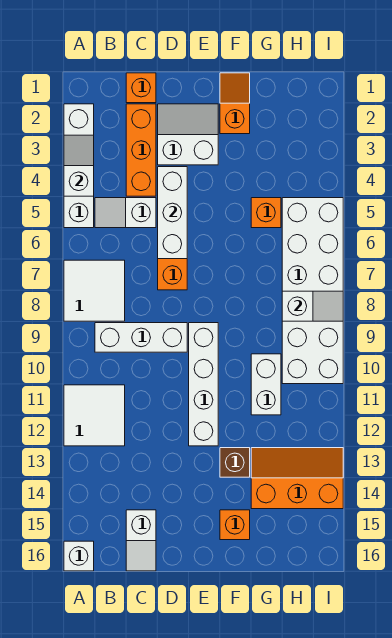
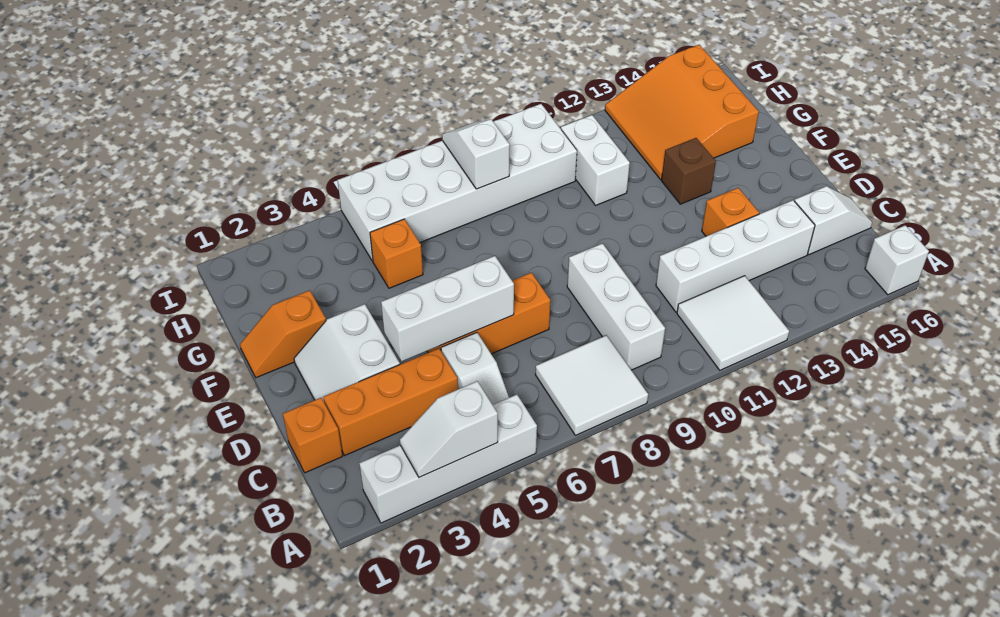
white brick E9:E12 level 1 -> white brick C11:C14 level 1
orange brick F15 level 1 -> orange brick D13 level 1
white brick G10:G11 level 1 -> white brick G11:H11 level 1
orange slope G13:I14 level 1 top 14 -> orange slope G13:I15 level 1 top 15

